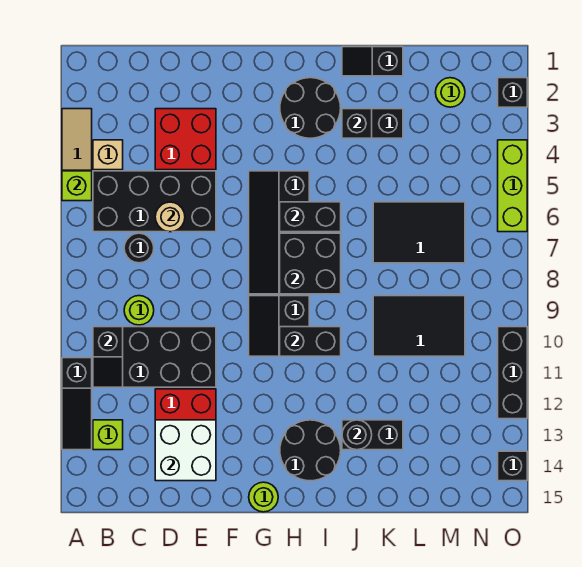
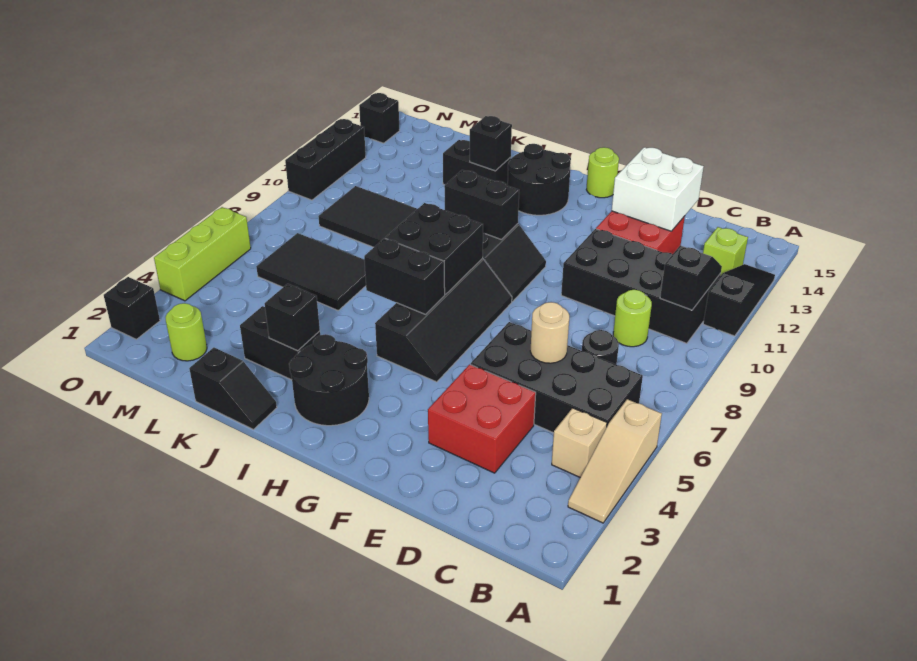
lime brick A5 level 2 -> none
black round brick J13 level 2 -> black brick J13 level 2

